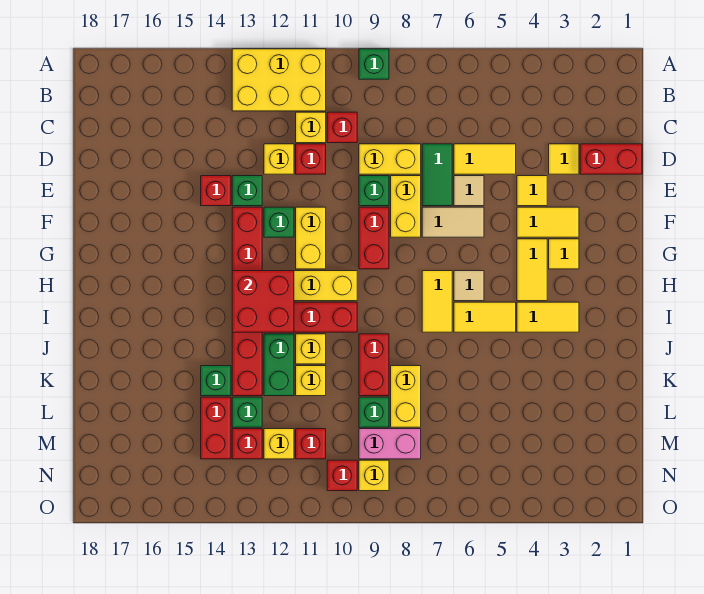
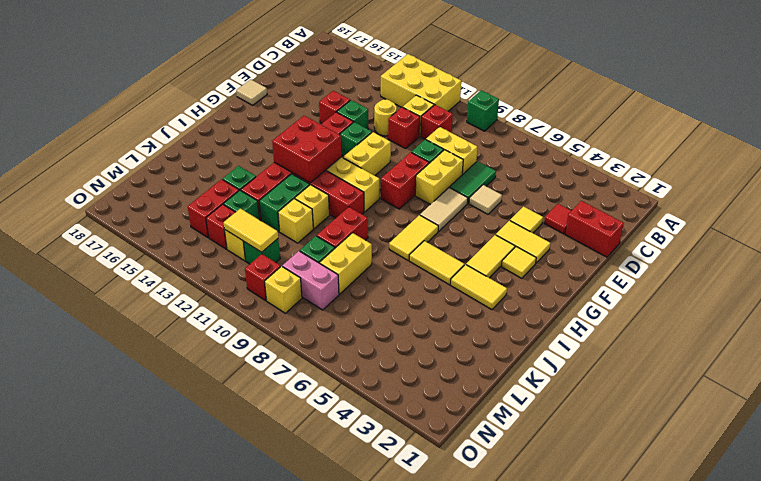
yellow tile D3 level 1 -> red tile D3 level 1
yellow tile D5:D6 level 1 -> yellow tile M11:M12 level 2
yellow brick D12 level 1 -> yellow round brick D12 level 1
tan tile F6:F7 level 1 -> tan tile F7:G7 level 1
tan tile H6 level 1 -> tan tile F18 level 1
red brick M11 level 1 -> green brick M11 level 1

